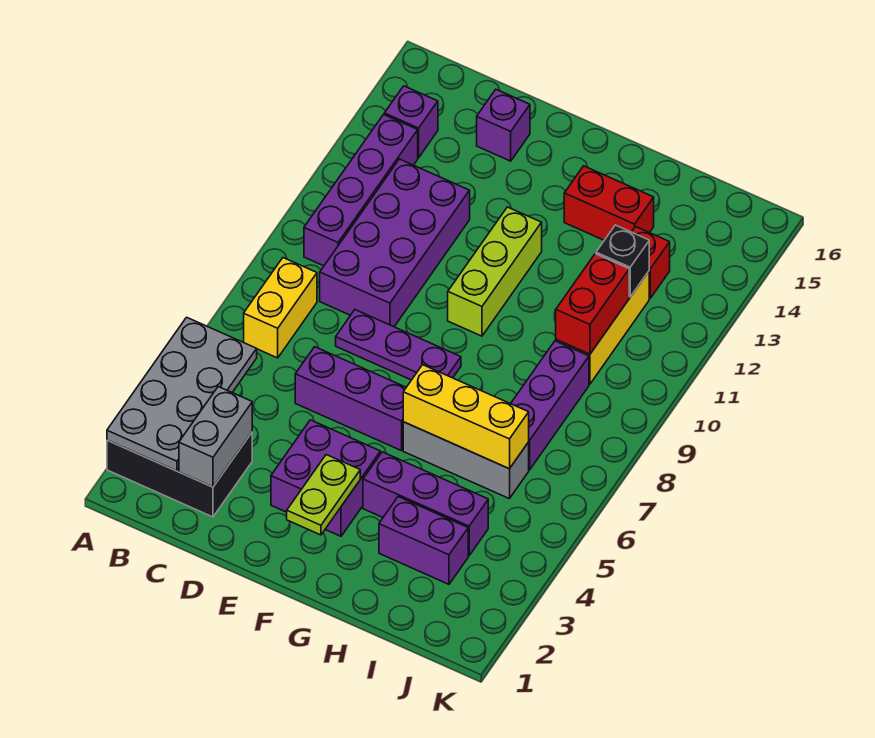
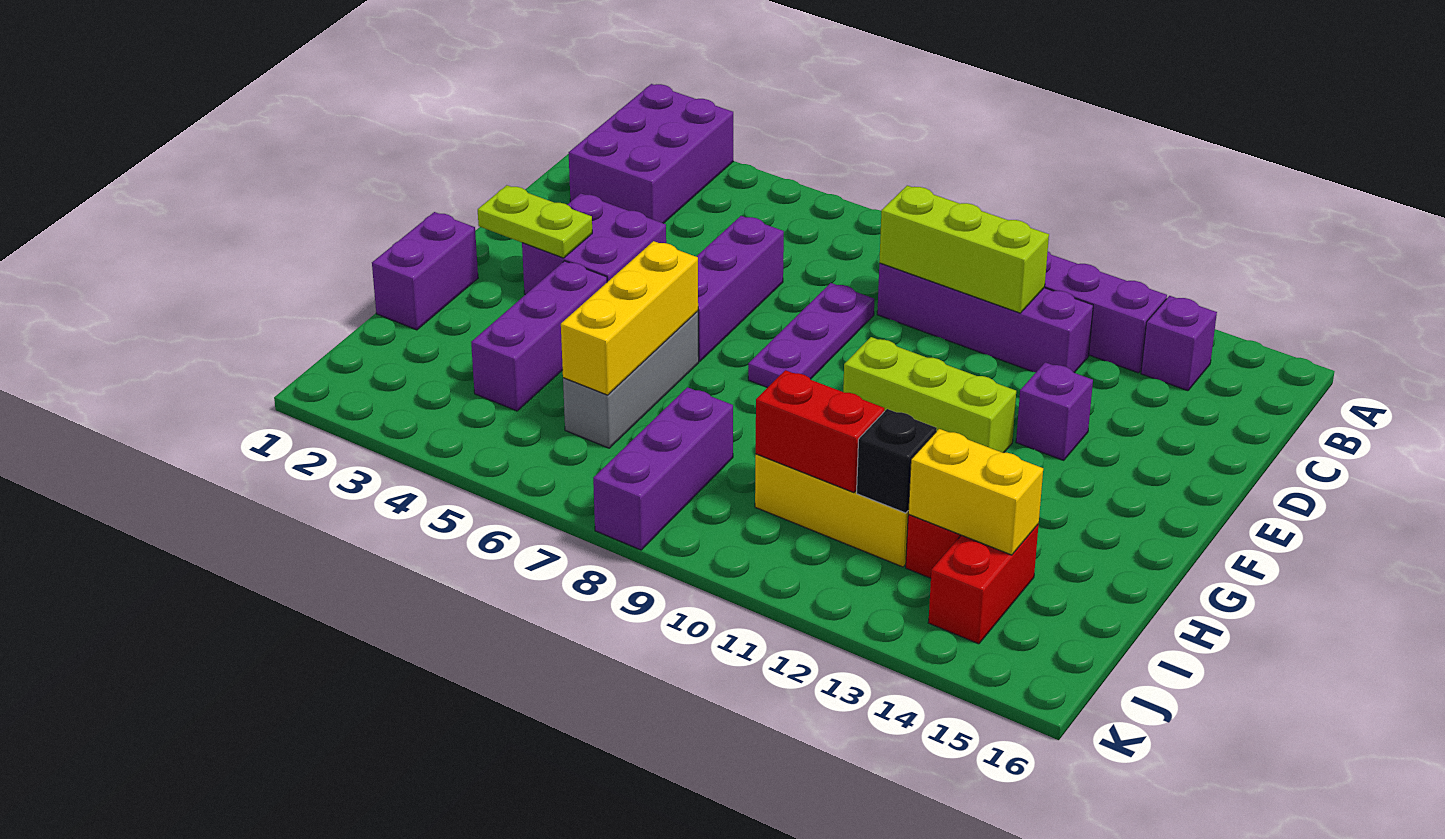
black brick A2:C3 level 1 -> purple brick A2:C3 level 1
grey plate A2:B5 level 2 -> none
yellow brick B7:B8 level 1 -> yellow brick I13:I14 level 2
grey brick C2:C3 level 2 -> none
purple brick C9:D12 level 1 -> purple brick C9:C12 level 1
none -> lime brick C9:C11 level 2
purple brick D15 level 1 -> purple brick E13 level 1
red brick G14:H14 level 1 -> red brick I14:J14 level 1
purple brick H3:I3 level 1 -> purple brick G1:H1 level 1
purple brick I7:I9 level 1 -> purple brick I8:K8 level 1

